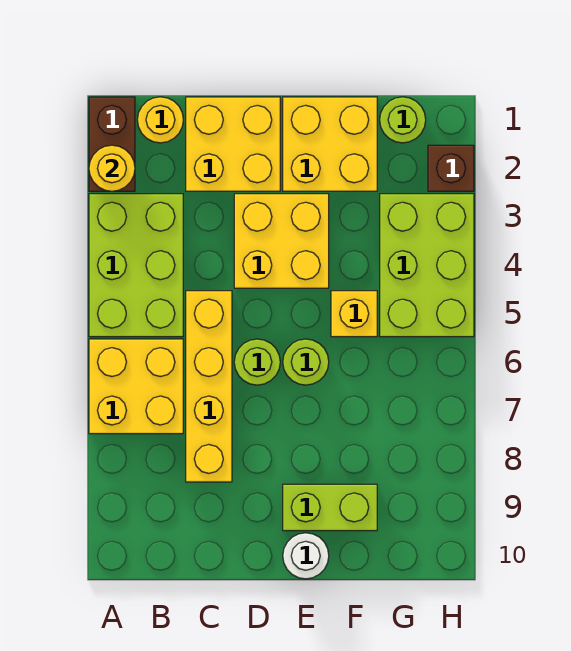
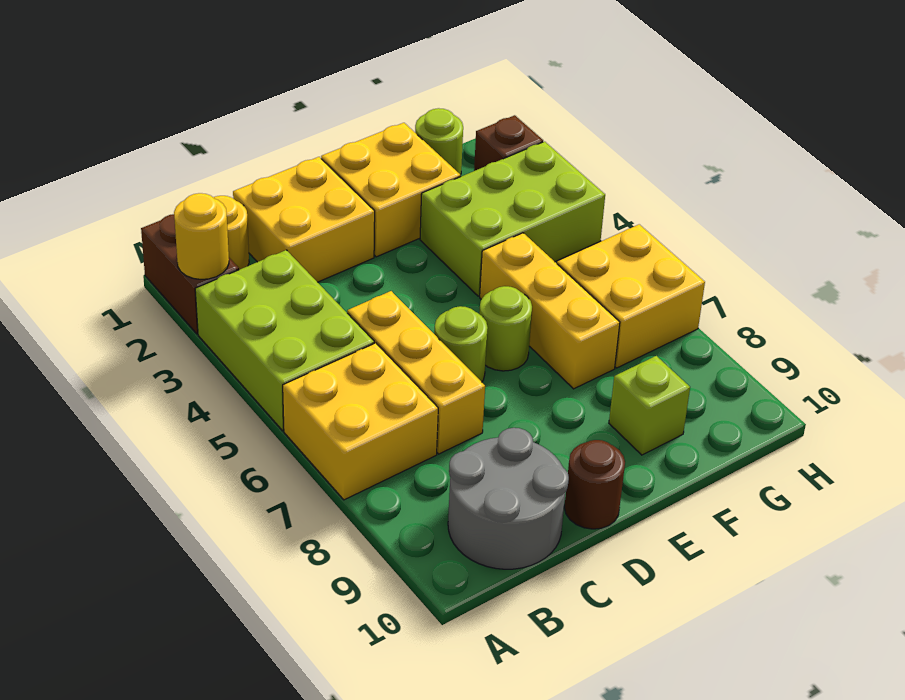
none -> grey round brick B9:C10 level 1
yellow brick C5:C8 level 1 -> yellow brick C5:C7 level 1
yellow brick D3:E4 level 1 -> yellow brick G6:H7 level 1
none -> brown round brick D10 level 1
lime brick E9:F9 level 1 -> lime brick F9 level 1
white round brick E10 level 1 -> none
yellow brick F5 level 1 -> yellow brick F5:F7 level 1
lime brick G3:H5 level 1 -> lime brick F3:H4 level 1

